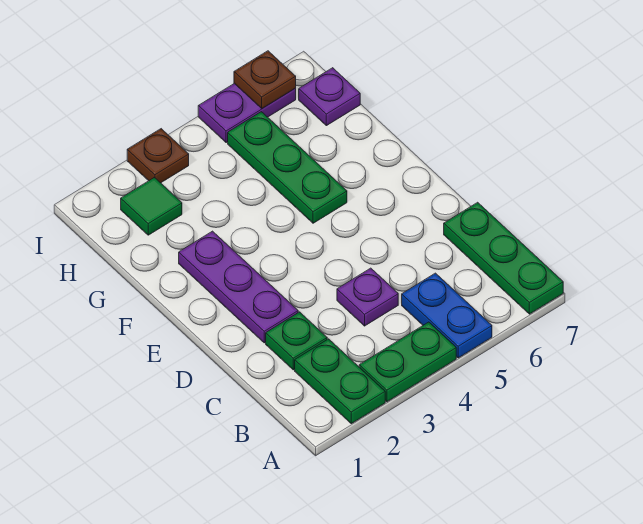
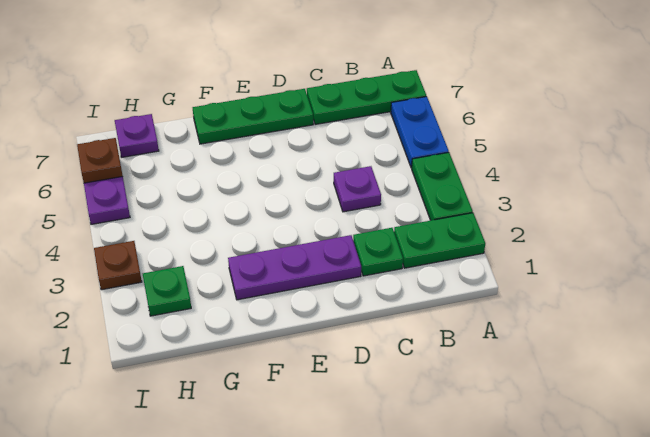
blue plate A5:B5 level 1 -> blue plate A5:A6 level 1
green plate F5:H5 level 1 -> green plate D7:F7 level 1
green tile H2 level 1 -> green plate H2 level 1

